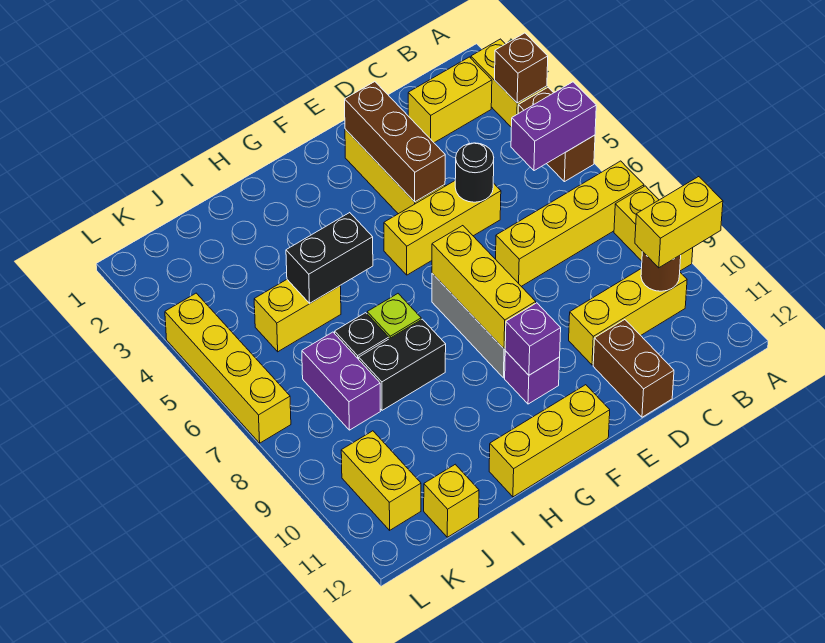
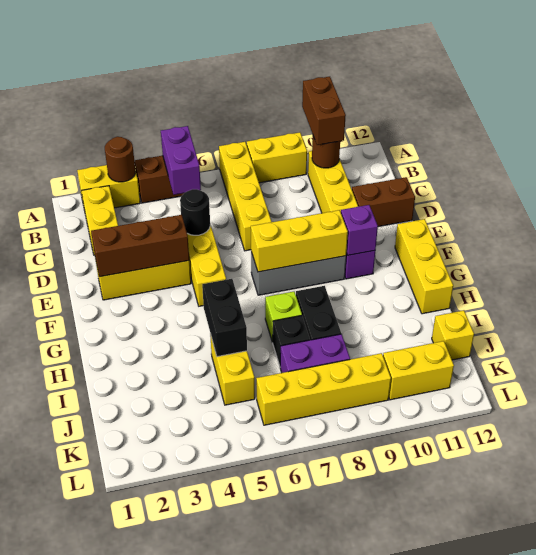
brown brick A3 level 2 -> brown round brick A3 level 2
yellow brick A10:B10 level 3 -> brown brick A10:B10 level 3
yellow brick L4:L7 level 1 -> yellow brick K6:K9 level 1

